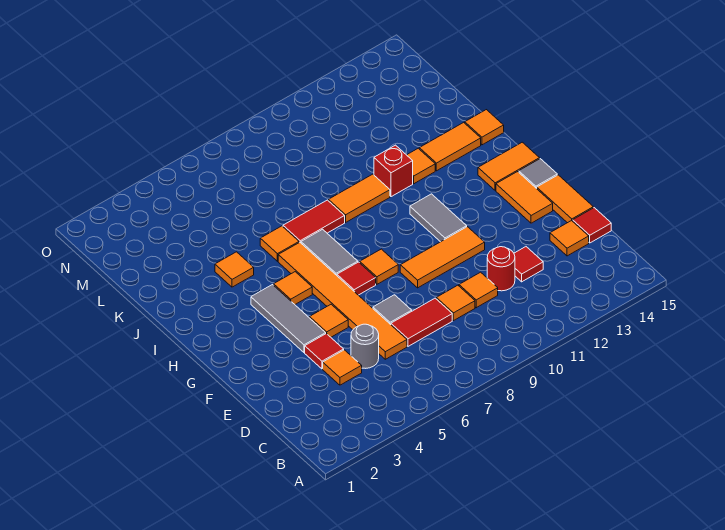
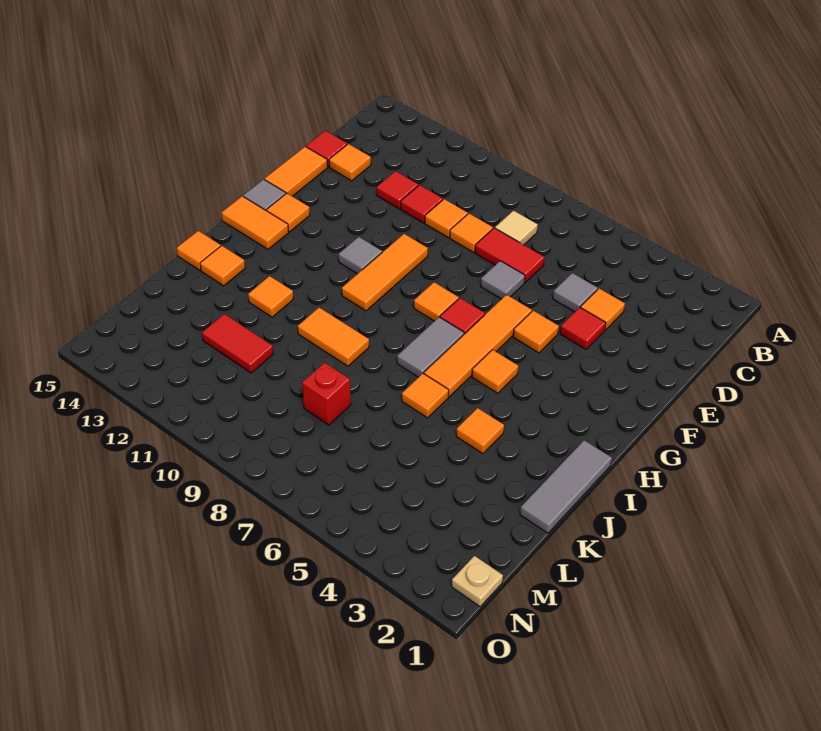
none -> tan tile C8 level 1
grey round brick D5 level 1 -> grey tile D5 level 1
orange tile D6:I6 level 1 -> orange tile F6:I6 level 1
red round brick D11 level 1 -> red tile D11 level 1
grey tile F4:H4 level 1 -> grey tile I1:K1 level 1
orange tile F9:F11 level 1 -> orange tile F10:H10 level 1
orange tile F14:G14 level 1 -> orange tile G14 level 1
grey tile G11:H11 level 1 -> grey tile G11 level 1
red tile J7:J8 level 1 -> red tile L11:L12 level 1
red brick J11 level 1 -> red brick L8 level 1
orange tile J13:J14 level 1 -> orange tile J14 level 1
none -> tan plate N1 level 1

